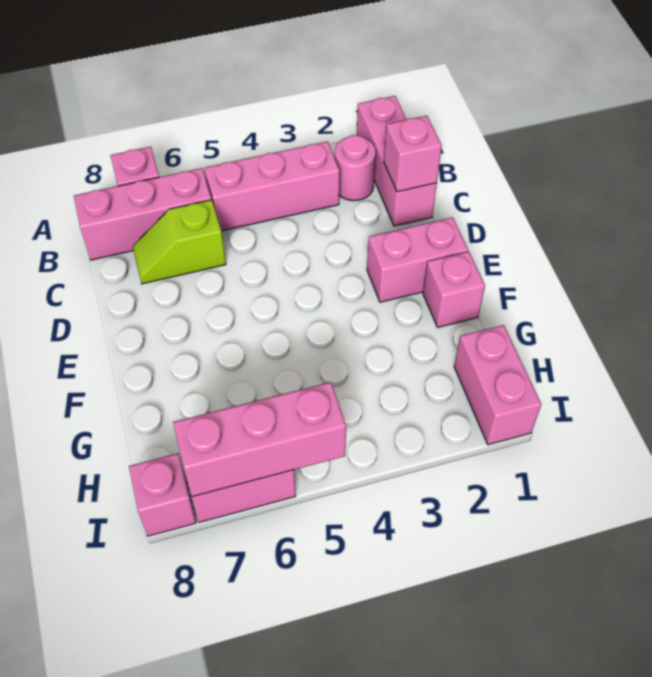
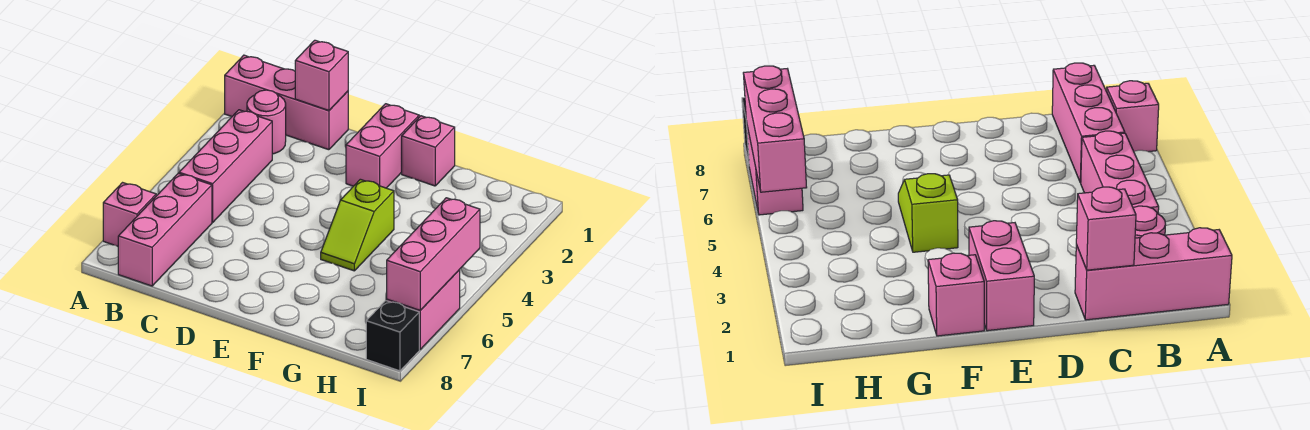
lime slope C6:C7 level 1 top 6 -> lime slope F4:F5 level 1 top 4
pink brick H1:I1 level 1 -> none
pink brick I8 level 1 -> black brick I8 level 1

